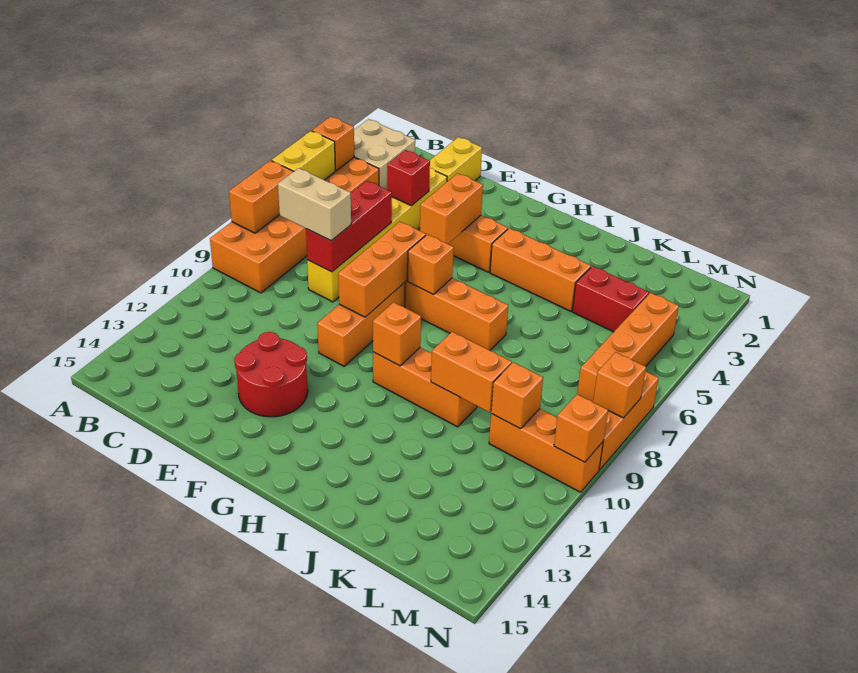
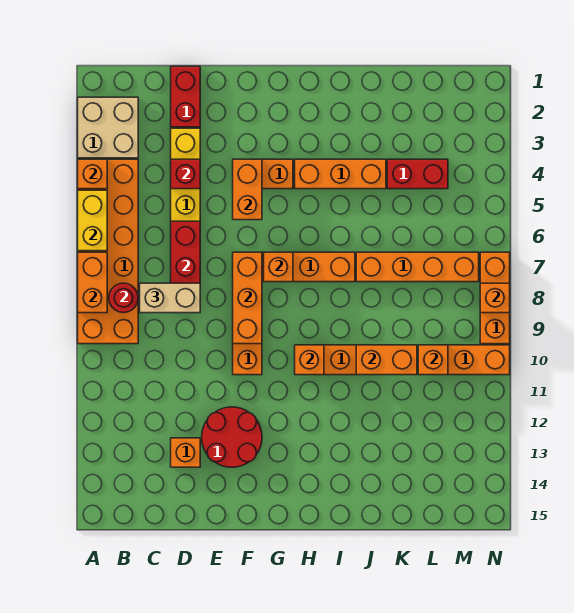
none -> red round brick B8 level 2
yellow brick D1:D2 level 1 -> red brick D1:D2 level 1
orange brick M4:M7 level 1 -> orange brick J7:M7 level 1
orange brick N10 level 2 -> orange brick D13 level 1

